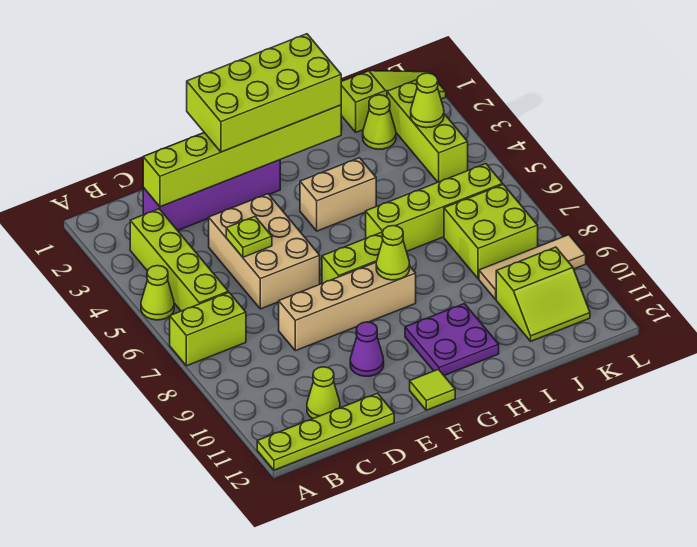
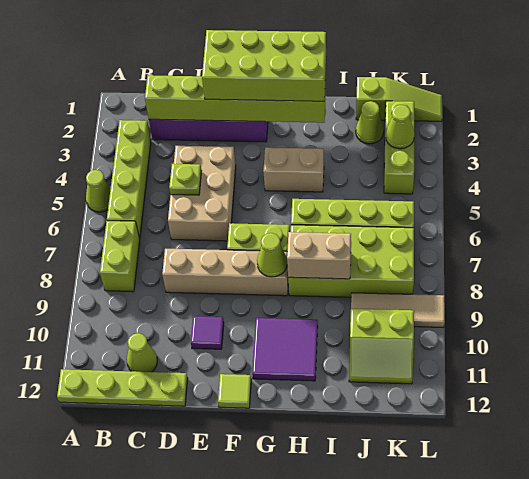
lime brick A7:B7 level 1 -> lime brick B7:B8 level 1
purple cone E10 level 1 -> purple tile E10 level 1
purple plate G10:H11 level 1 -> purple tile G10:H11 level 1
none -> tan brick H8:I8 level 2
lime brick J7:K8 level 1 -> lime brick H7:K8 level 1

